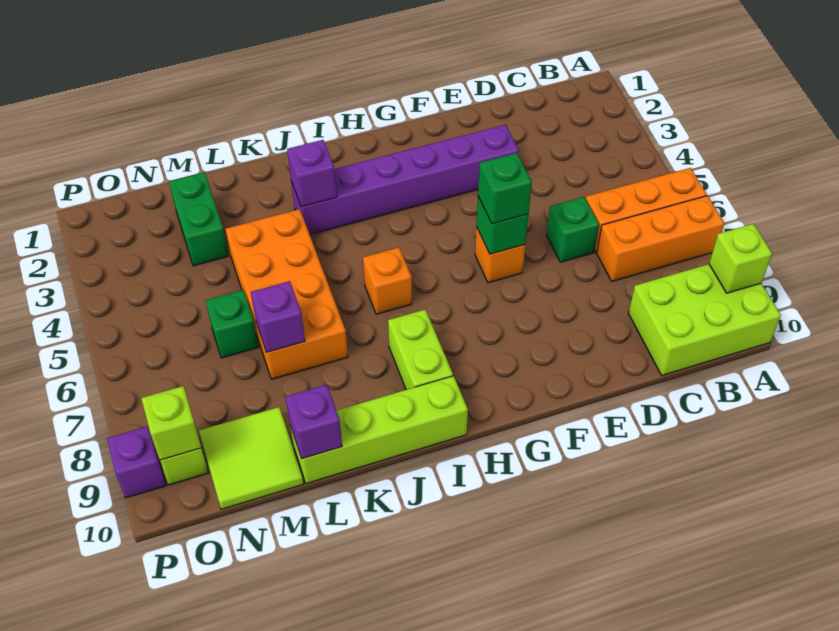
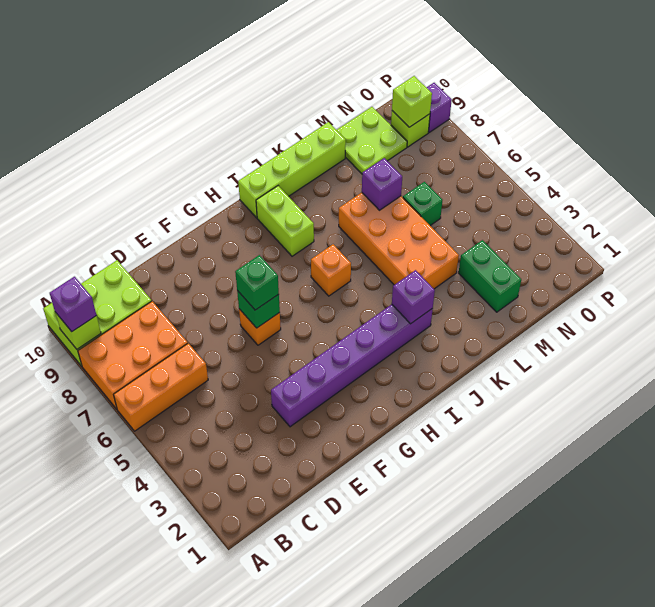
orange brick A7:C7 level 1 -> orange brick A7:C8 level 1
green brick D6 level 1 -> none
purple brick L10 level 2 -> purple brick A9 level 3
lime tile M9:N10 level 1 -> lime plate M9:N10 level 1

